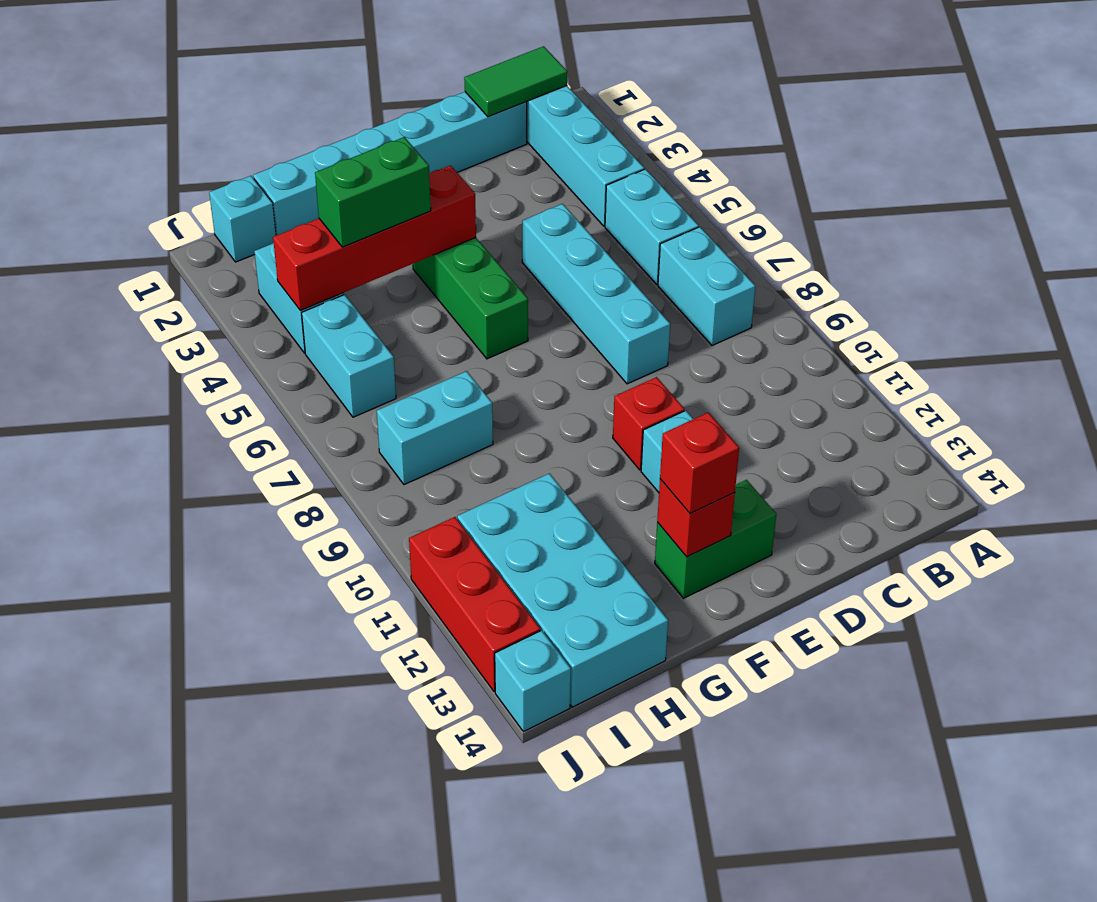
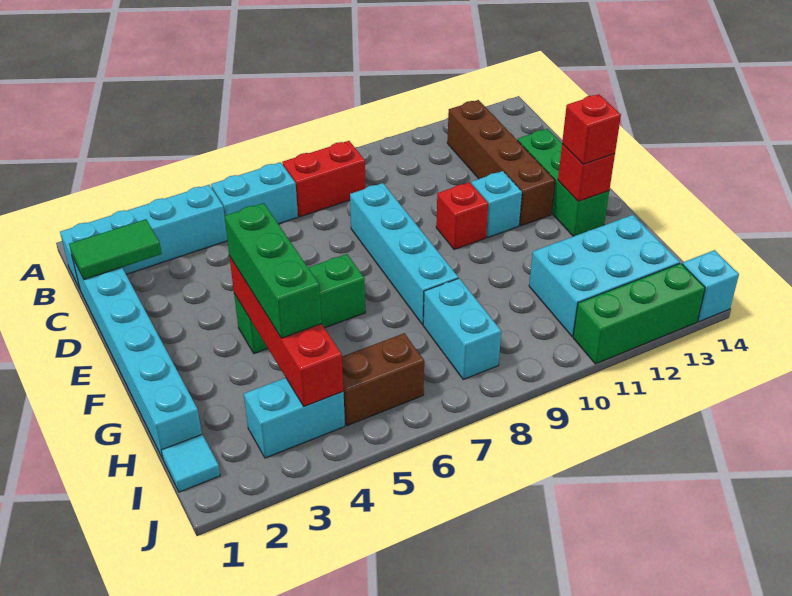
green tile B1:C1 level 2 -> green tile C1:C2 level 2
cyan brick B7:B8 level 1 -> red brick B7:B8 level 1
none -> brown brick B12:E12 level 1
cyan brick D5:D8 level 1 -> cyan brick D8:G8 level 1
green brick E13:F13 level 1 -> green brick D13:F13 level 1
green brick G4:H4 level 3 -> green brick F4:H4 level 3
cyan brick H11:I14 level 1 -> cyan brick H11:I13 level 1
cyan brick I1 level 1 -> cyan tile I1 level 1
cyan brick I5:I6 level 1 -> brown brick I5:I6 level 1
red brick J11:J13 level 1 -> green brick J11:J13 level 1

